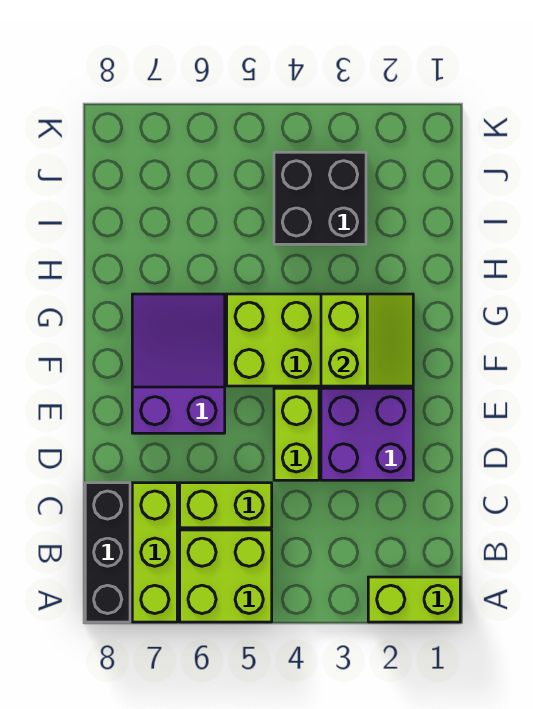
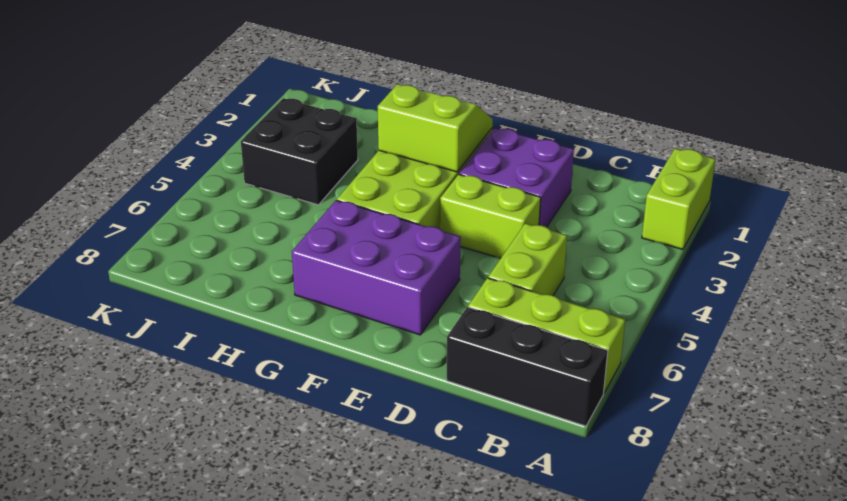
lime brick A5:B6 level 1 -> none
purple slope E6:G7 level 1 top E -> purple brick E6:G7 level 1

